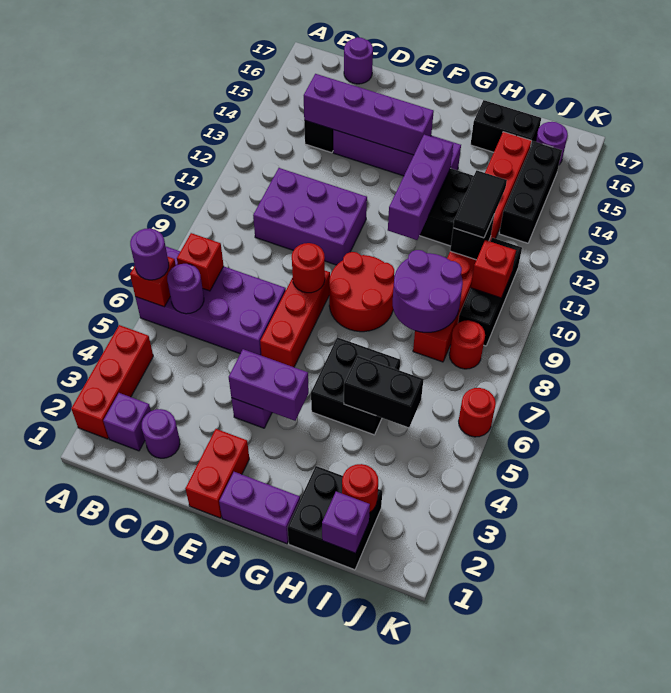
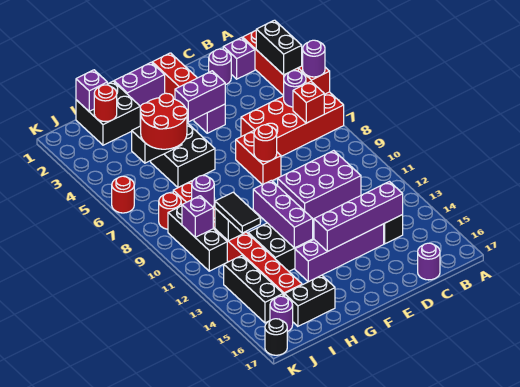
none -> black brick A3:A4 level 2
purple brick A6:D7 level 1 -> red brick A6:D7 level 1
red brick E6:E8 level 1 -> red brick E7:E8 level 1
red round brick F8:G9 level 1 -> red round brick H5:I6 level 3
purple round brick H8:I9 level 2 -> purple round brick I9 level 2
red brick J10 level 2 -> purple brick J10 level 2
none -> black round brick K17 level 1

